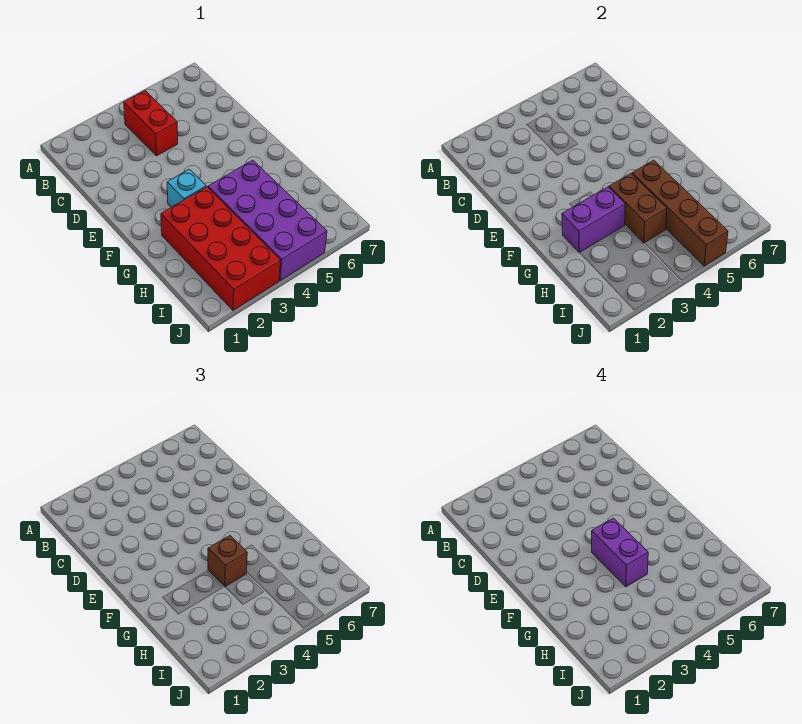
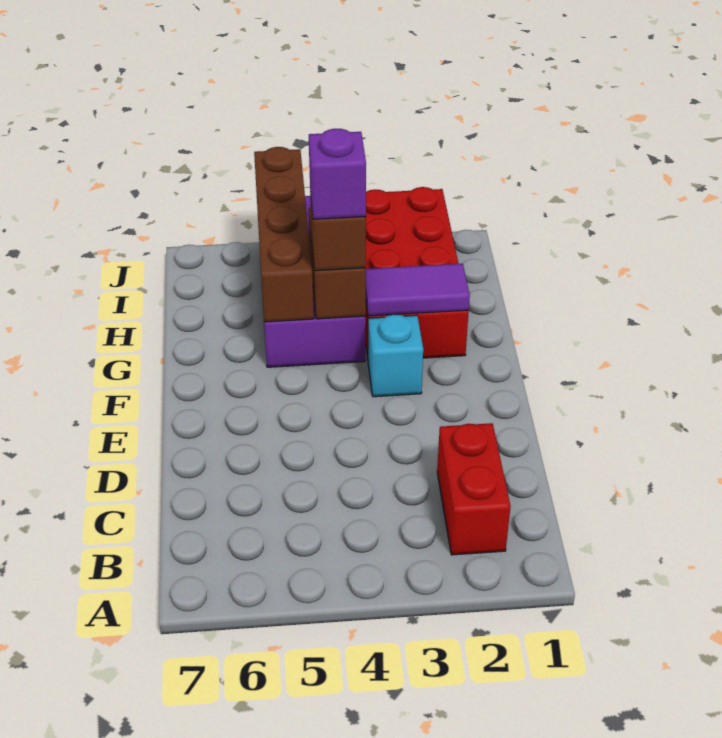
red brick B4:C4 level 1 -> red brick B2:C2 level 1
purple brick F4:G4 level 4 -> purple brick G4 level 4
purple brick G2:G3 level 2 -> purple tile G2:G3 level 2

